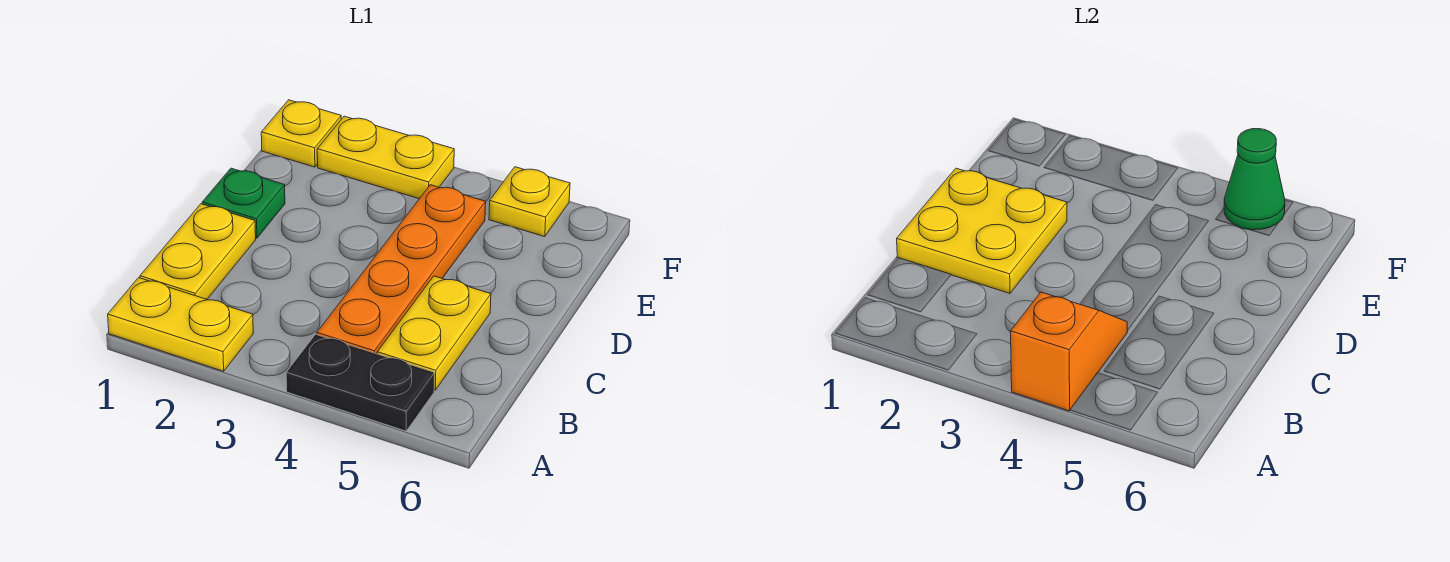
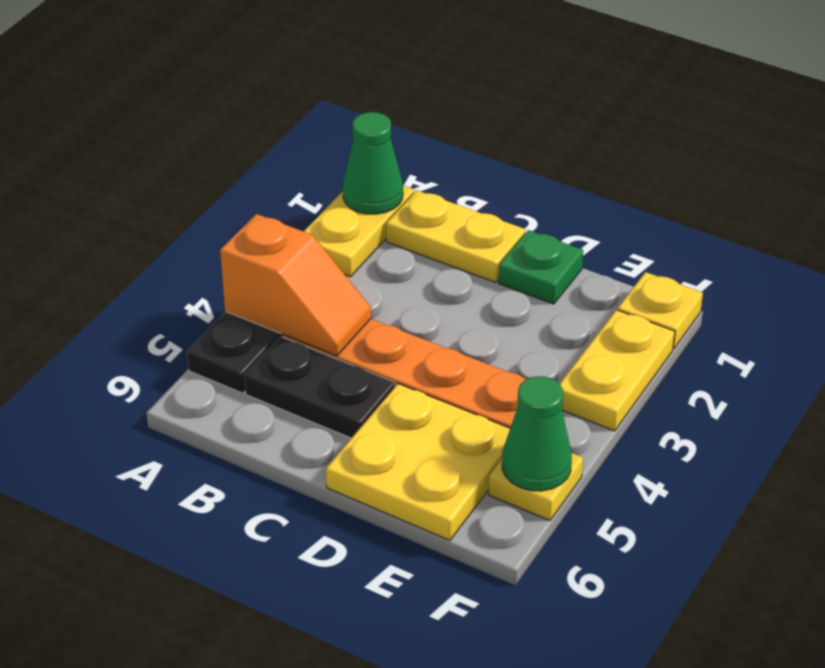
none -> green cone A1 level 2
yellow plate B5:C5 level 1 -> black plate B5:C5 level 1
yellow plate C1:D2 level 2 -> yellow plate D5:E6 level 1

